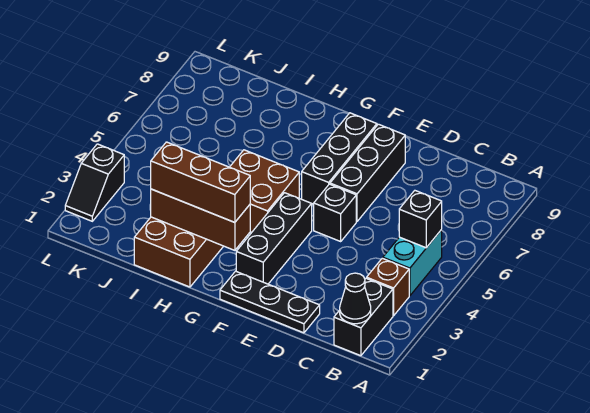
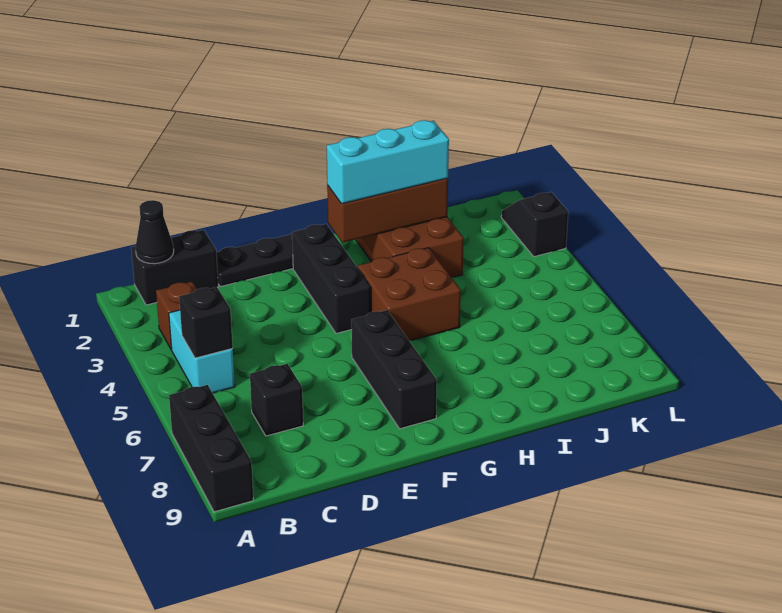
black brick B1:B2 level 1 -> black brick B1:C1 level 1
black brick E5 level 1 -> black brick C7 level 1
black brick E6:E8 level 1 -> black brick A7:A9 level 1
brown brick G2:I2 level 3 -> cyan brick G2:I2 level 3

